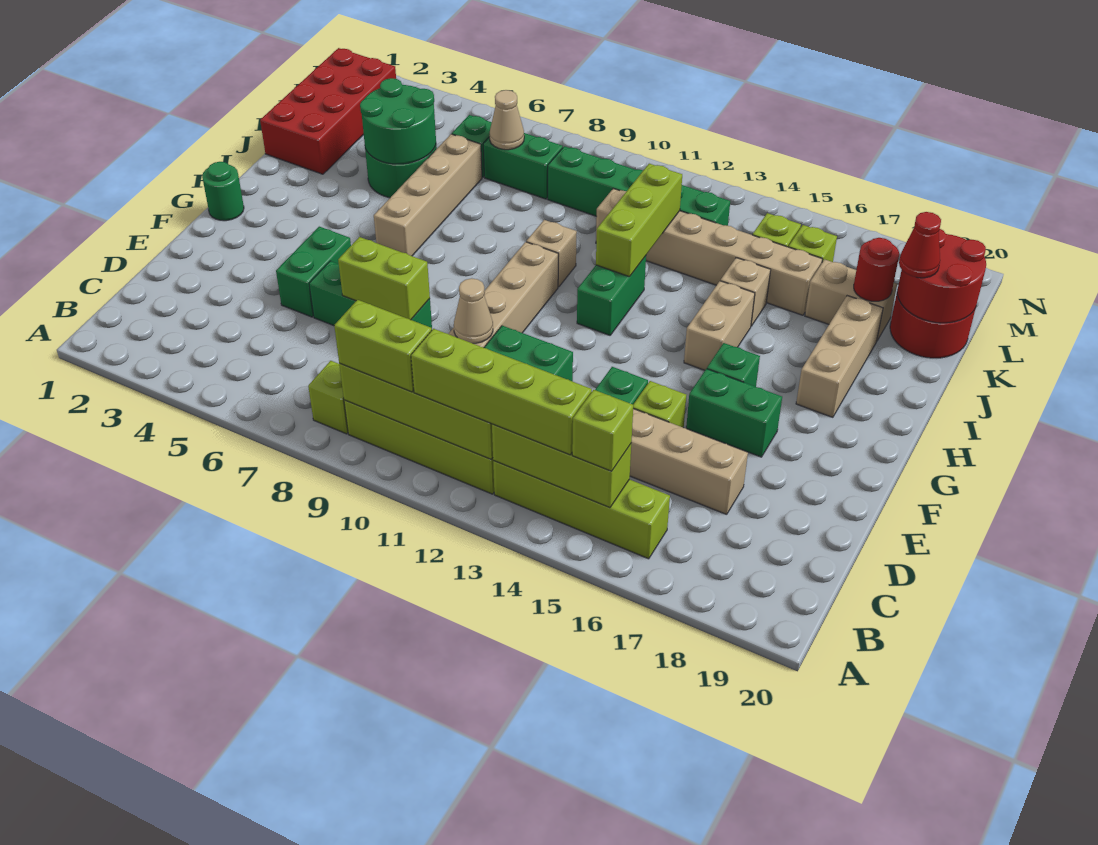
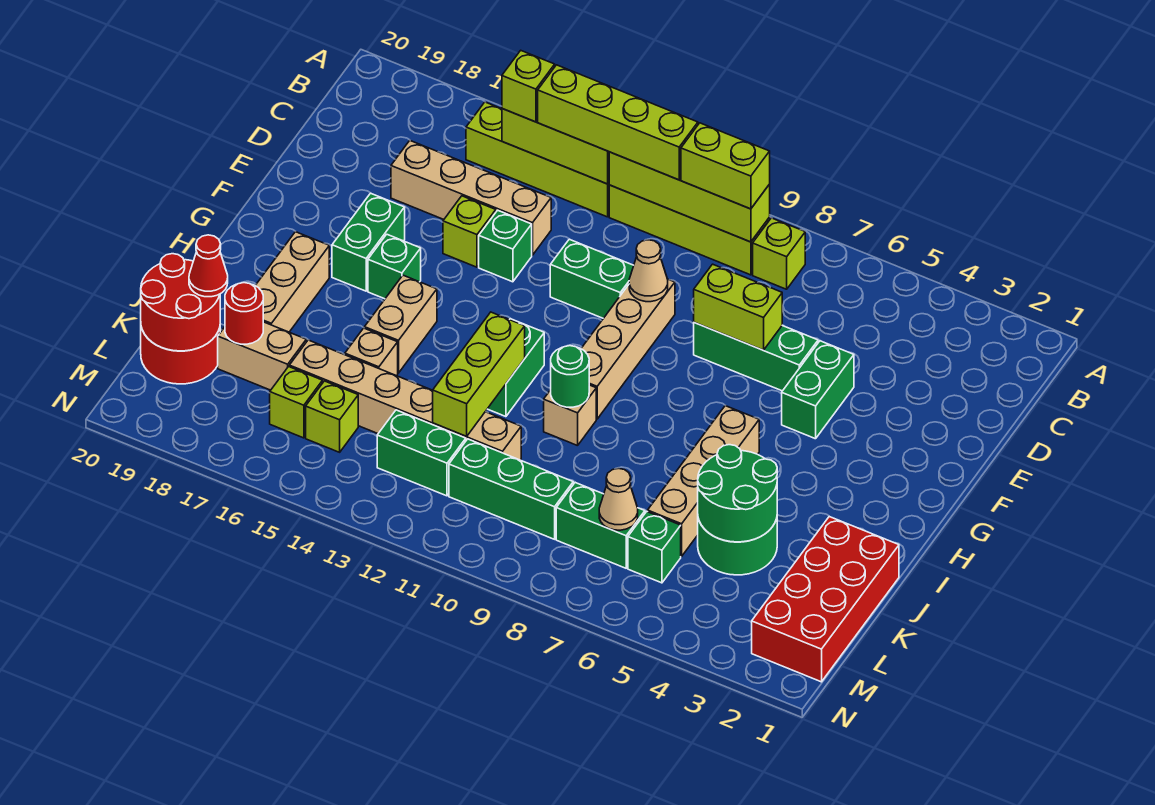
green brick F16:F17 level 1 -> green brick F17:G17 level 1
green round brick G1 level 1 -> green round brick I10 level 2

